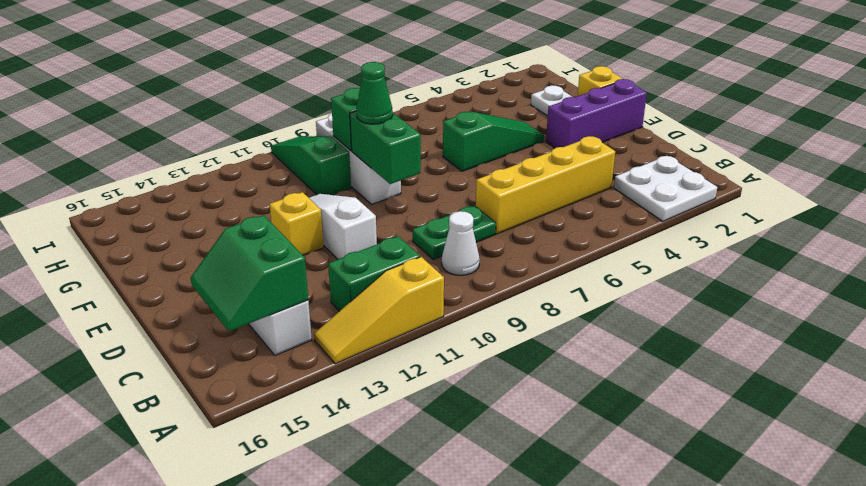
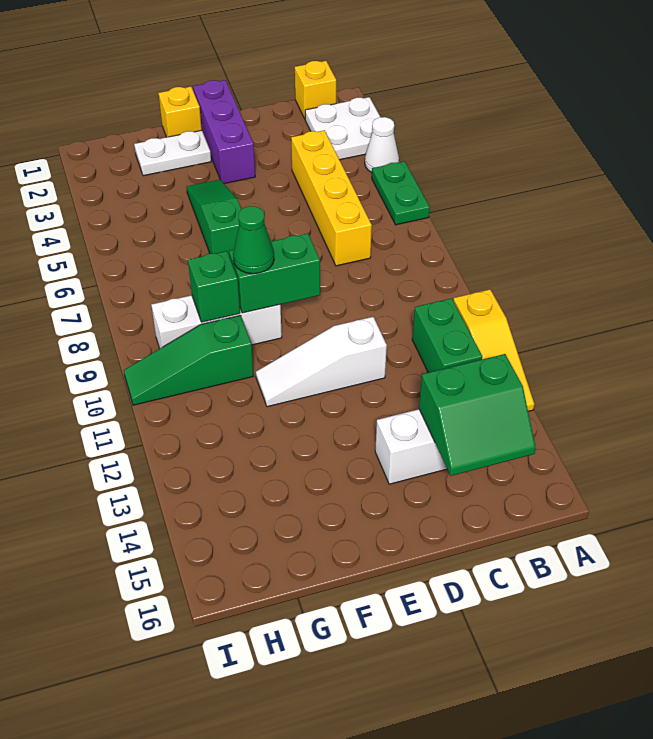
white cone B9 level 1 -> white cone A4 level 1
green plate C8:C9 level 1 -> green plate A5:A6 level 1
yellow brick E12 level 1 -> yellow brick B1 level 1

